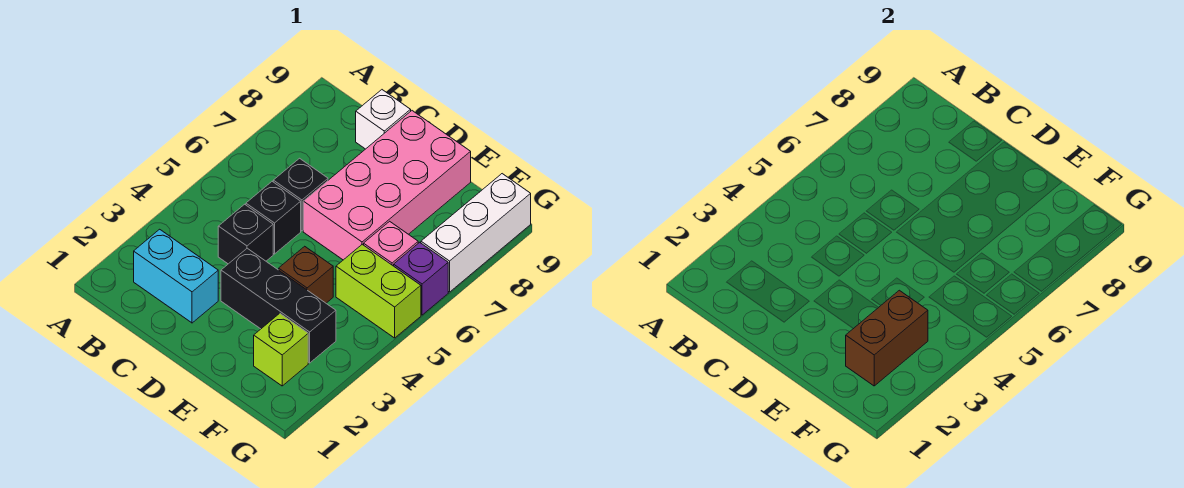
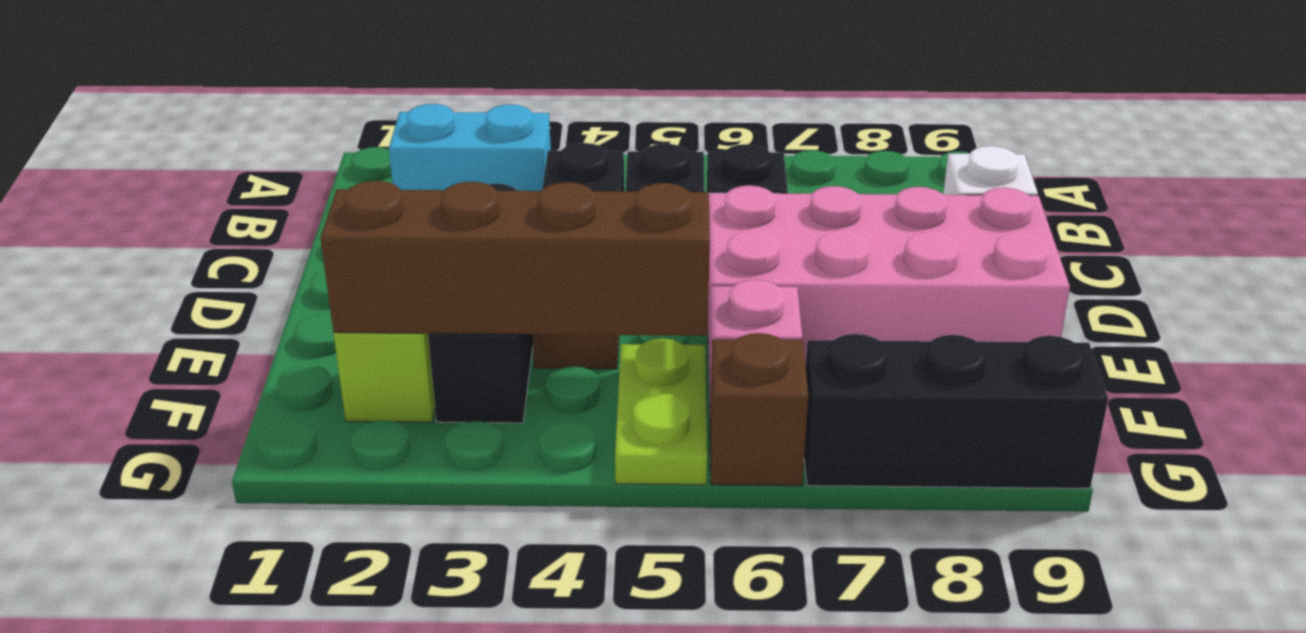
cyan brick B2:C2 level 1 -> cyan brick B2:B3 level 1
brown brick F2:F3 level 2 -> brown brick F2:F5 level 2
lime brick F5:G5 level 1 -> lime plate F5:G5 level 1
purple brick G6 level 1 -> brown brick G6 level 1
white brick G7:G9 level 1 -> black brick G7:G9 level 1

